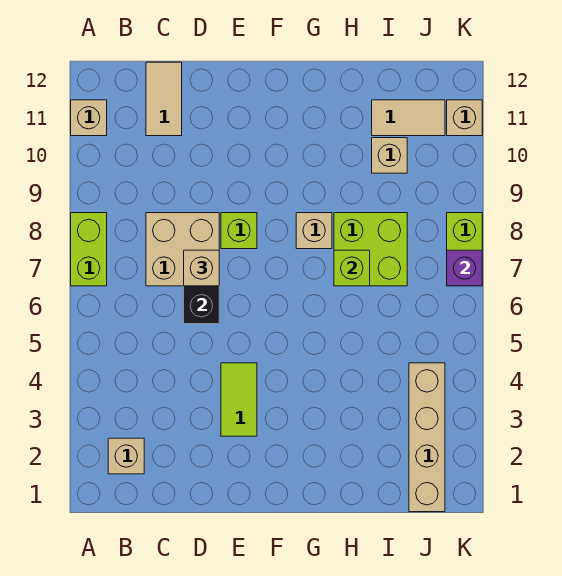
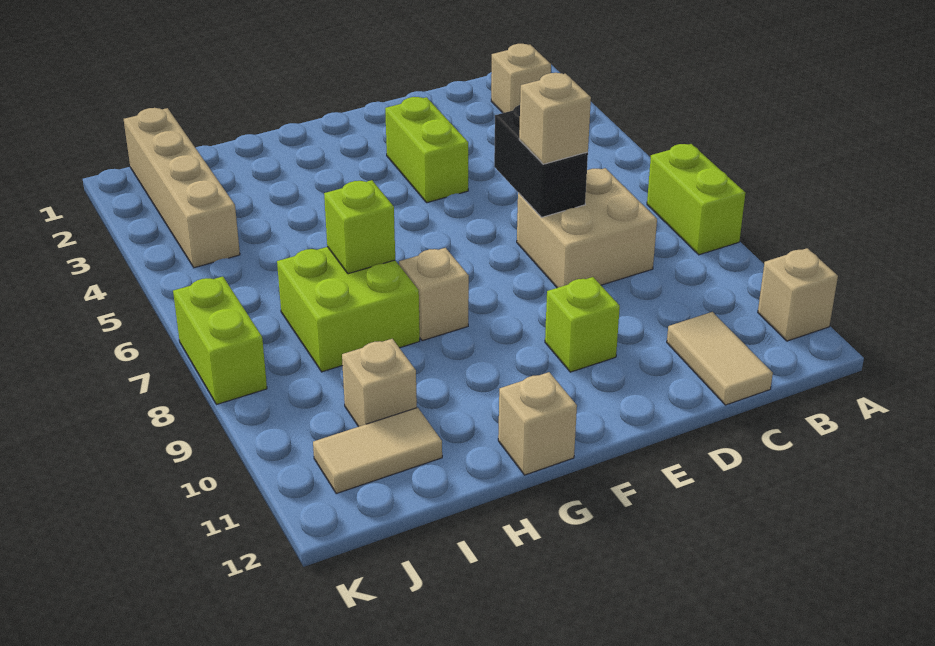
lime tile E3:E4 level 1 -> lime brick E3:E4 level 1
lime brick E8 level 1 -> lime brick E10 level 1
purple brick K7 level 2 -> none
tan brick K11 level 1 -> tan brick G12 level 1

